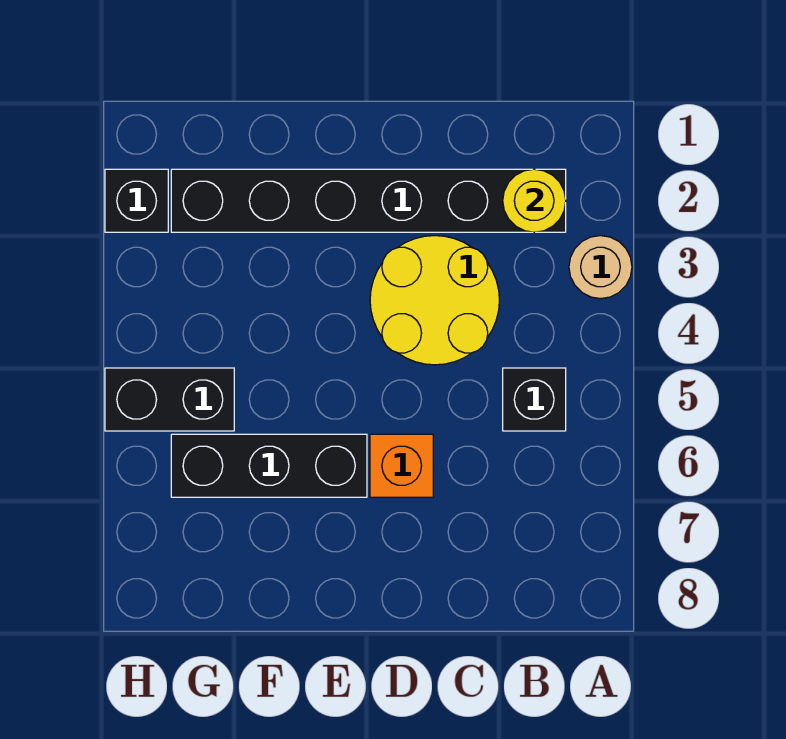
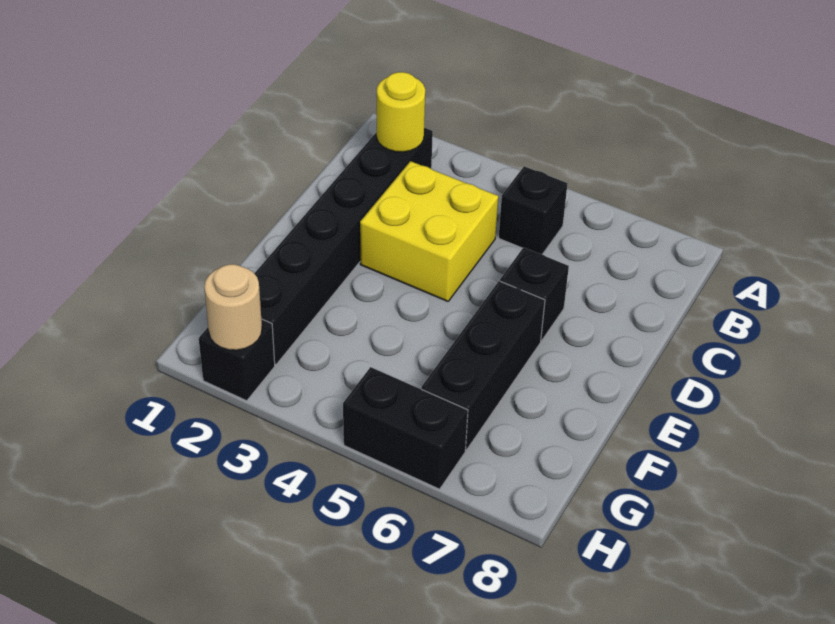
tan round brick A3 level 1 -> tan round brick H2 level 2
yellow round brick C3:D4 level 1 -> yellow brick C3:D4 level 1
orange brick D6 level 1 -> black brick D6 level 1
black brick G5:H5 level 1 -> black brick H5:H6 level 1

